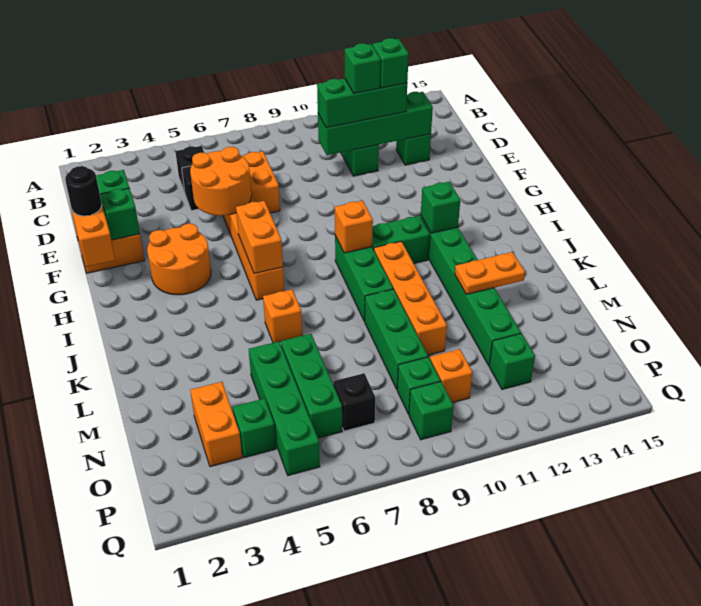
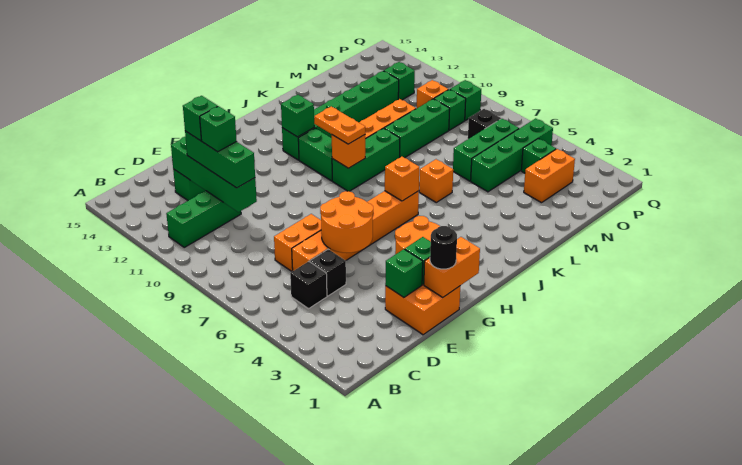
orange brick H6:I6 level 2 -> orange brick I6 level 2
orange plate L12:L13 level 2 -> orange plate I9:I10 level 3

